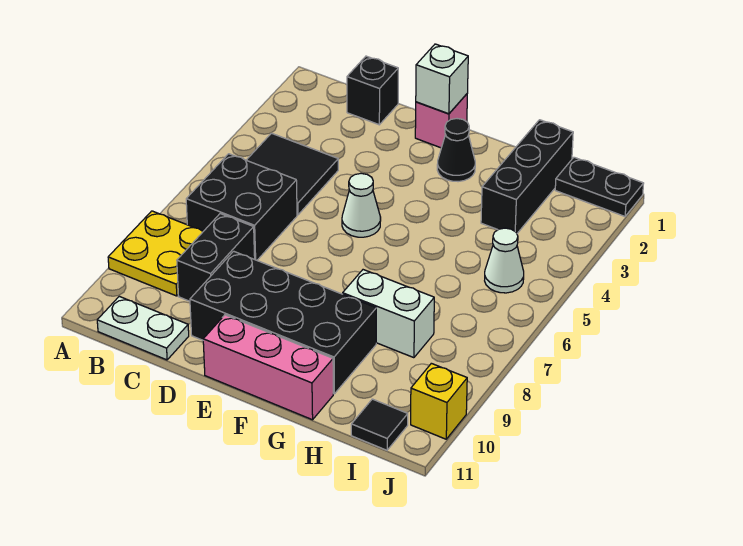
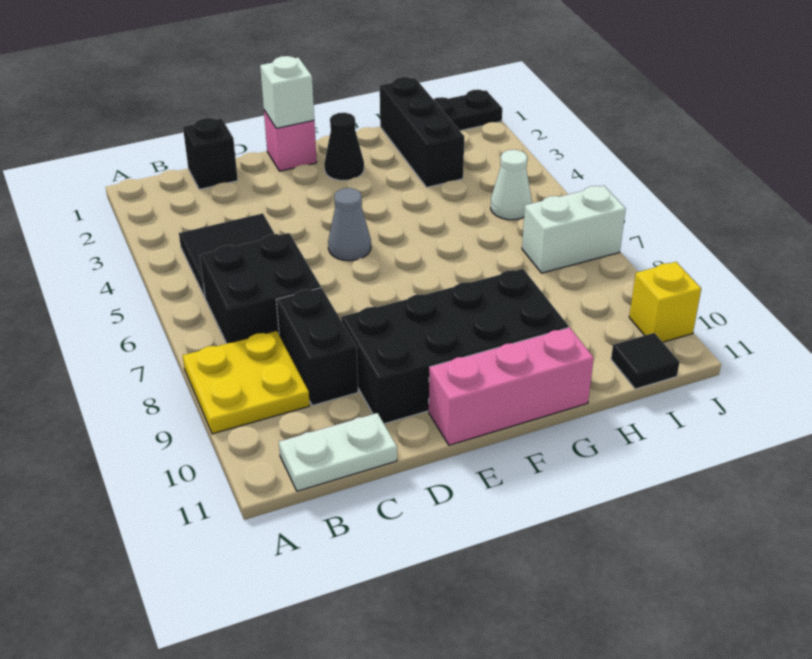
white cone E5 level 1 -> grey cone E5 level 1
white brick G8:H8 level 1 -> white brick I7:J7 level 1

